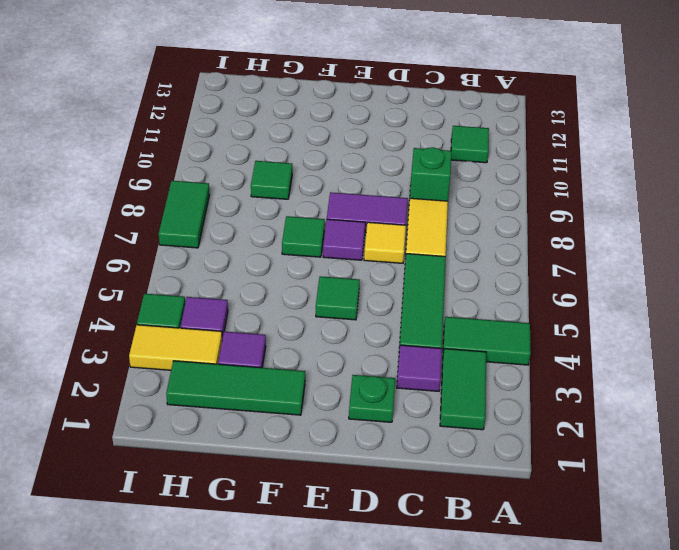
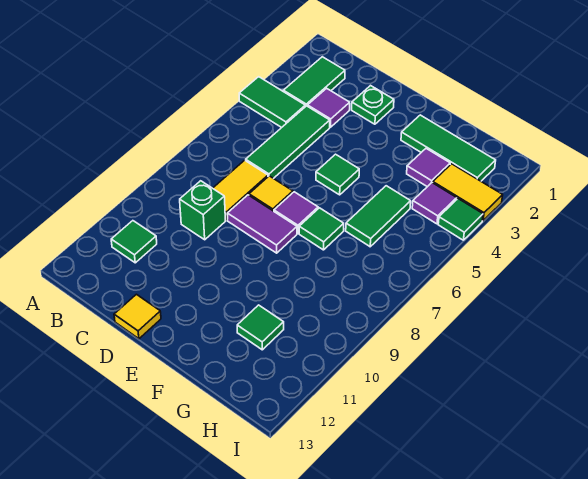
none -> yellow tile D13 level 1
green tile G9 level 1 -> green tile G11 level 1
green tile I7:I8 level 1 -> green tile G5:G6 level 1

